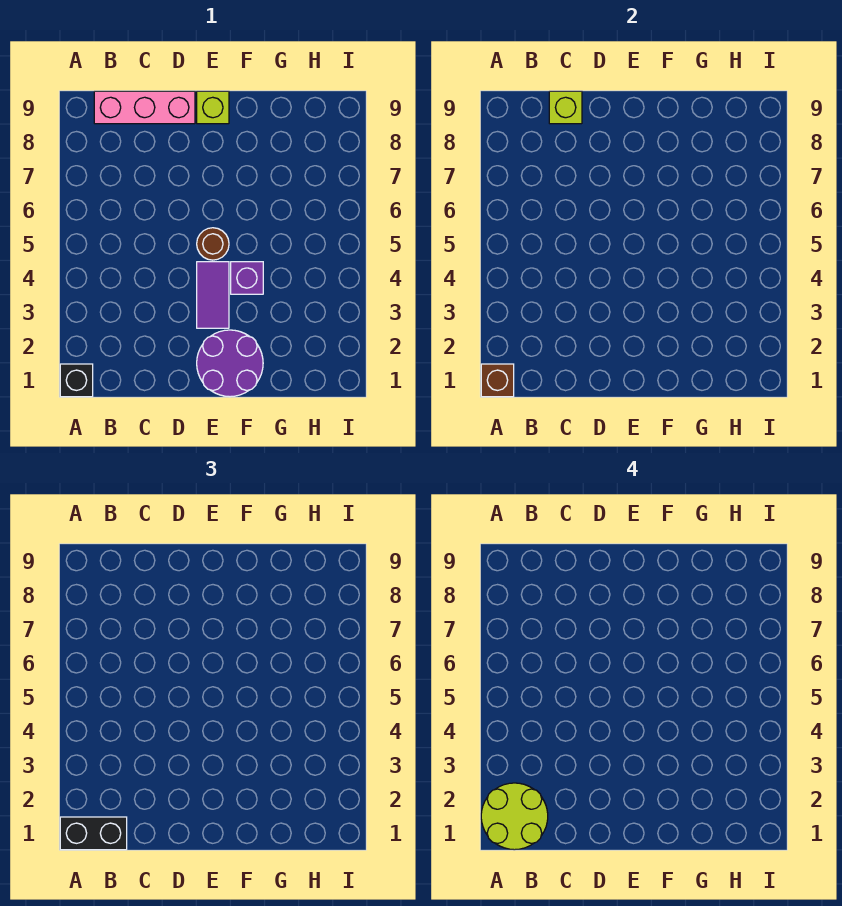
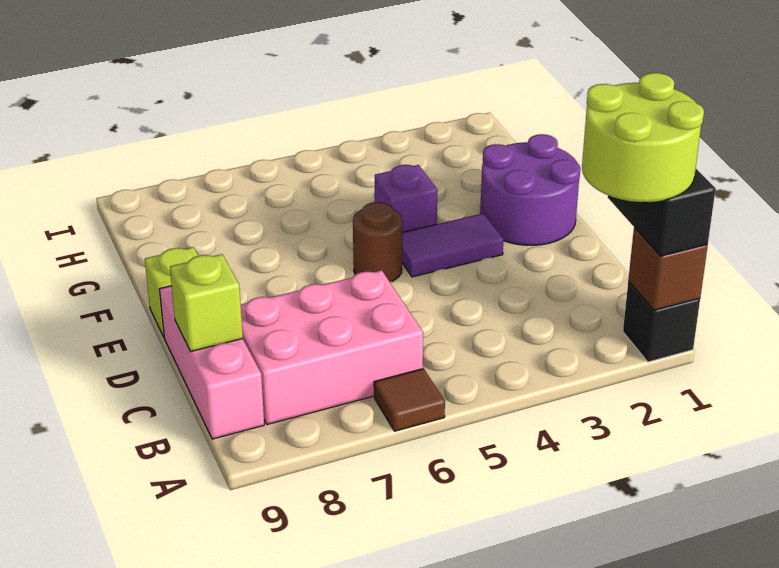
none -> brown tile A6 level 1
none -> pink brick B6:C8 level 1

